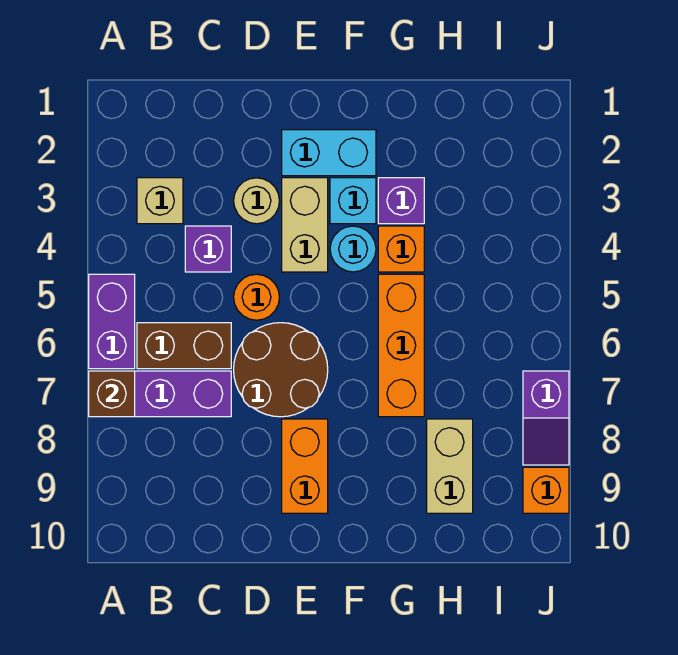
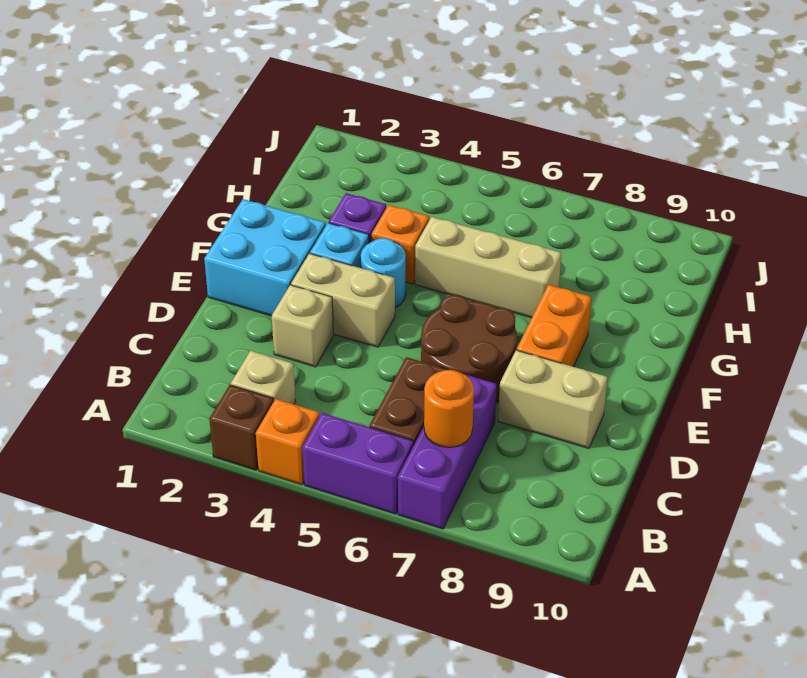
brown brick A7 level 2 -> brown brick A3 level 1
purple brick C4 level 1 -> none
tan round brick D3 level 1 -> tan brick D3 level 1
orange round brick D5 level 1 -> orange round brick B7 level 2
cyan brick E2:F2 level 1 -> cyan brick E1:F2 level 1
orange brick E8:E9 level 1 -> orange brick E8:F8 level 1
orange brick G5:G7 level 1 -> tan brick G5:G7 level 1
tan brick H8:H9 level 1 -> tan brick D8:D9 level 1
purple slope J7:J8 level 1 top 7 -> none
orange brick J9 level 1 -> orange brick A4 level 1

